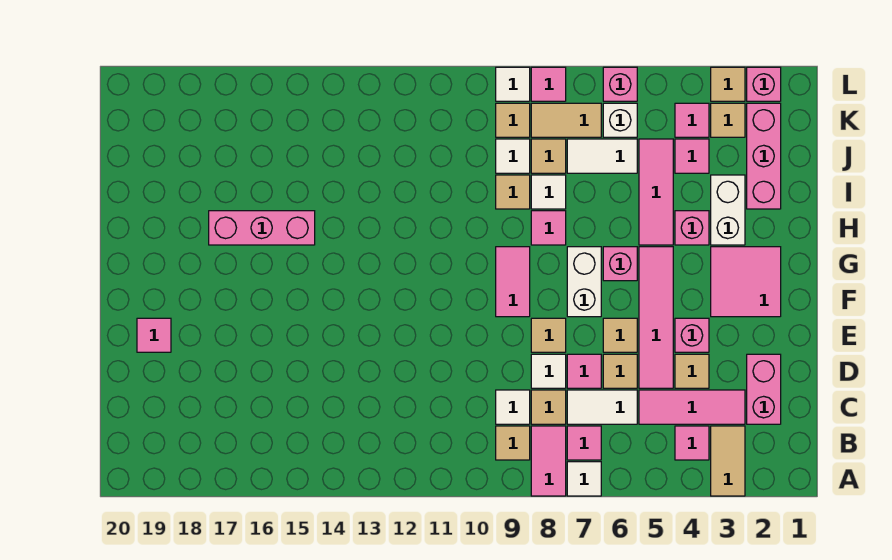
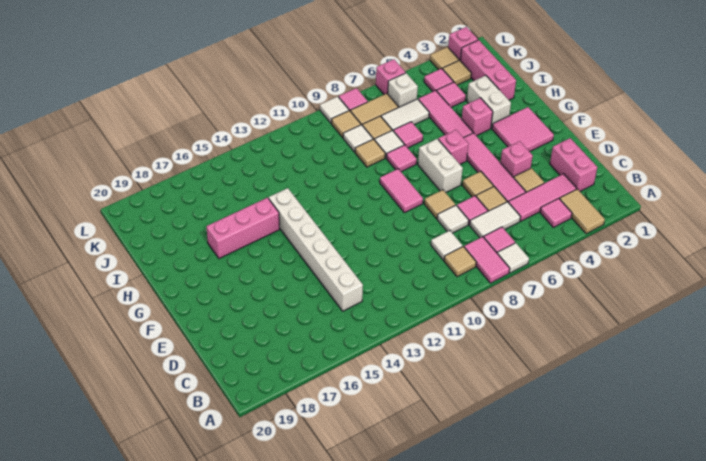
tan tile C8 level 1 -> none
none -> white brick C14:H14 level 1
pink tile E19 level 1 -> pink tile I7 level 1

